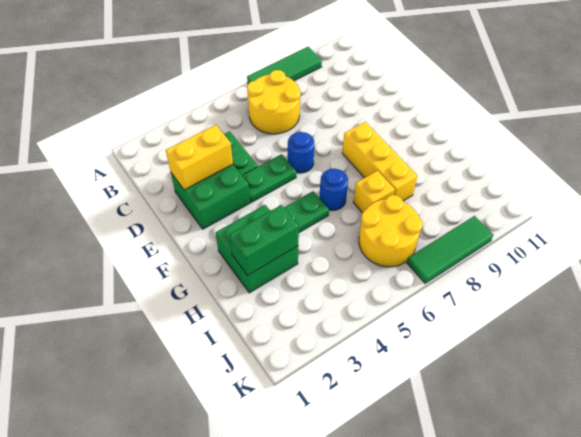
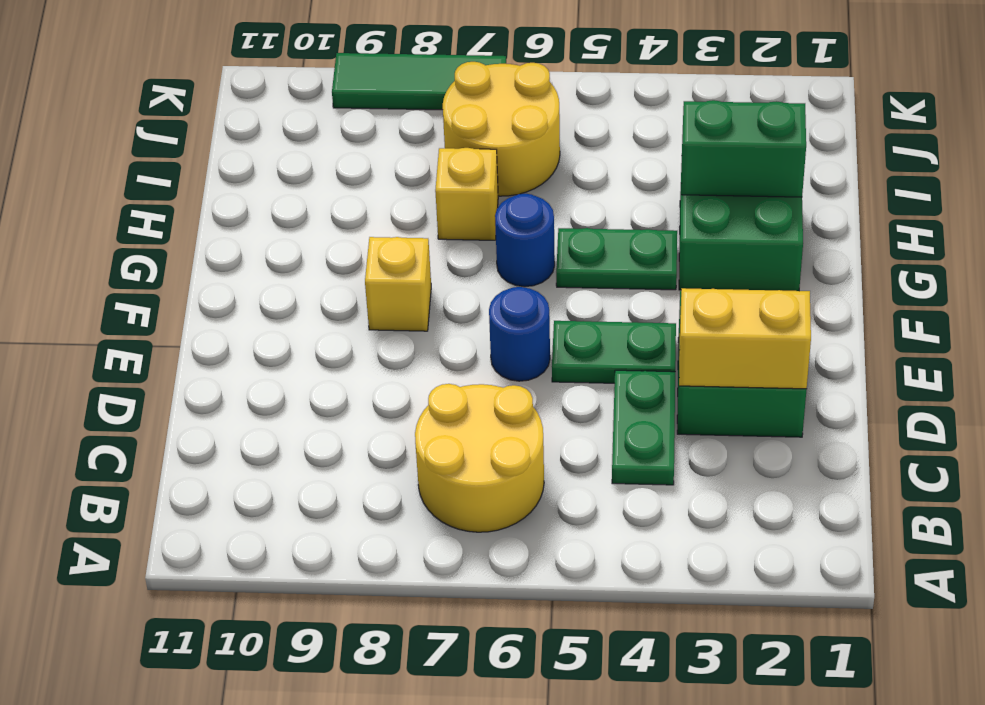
green tile A7:A9 level 1 -> none
yellow brick F8:H8 level 1 -> yellow brick F8 level 1

